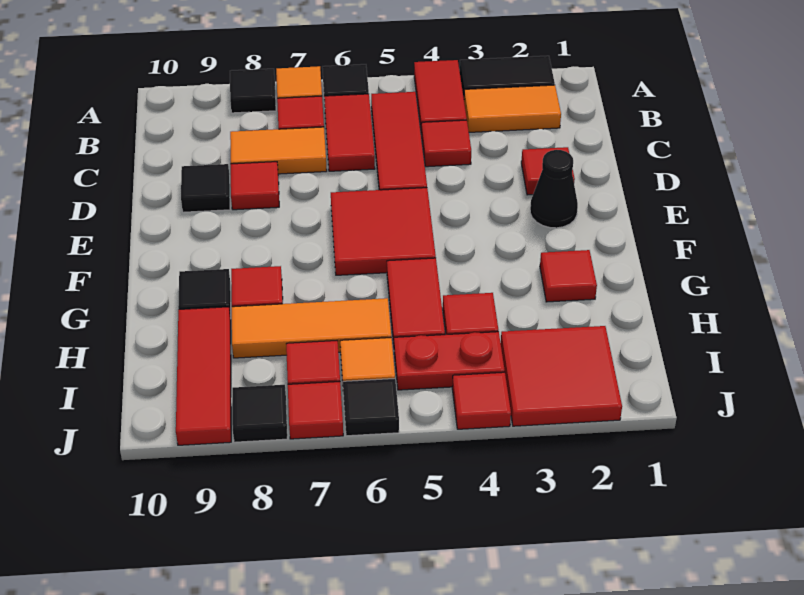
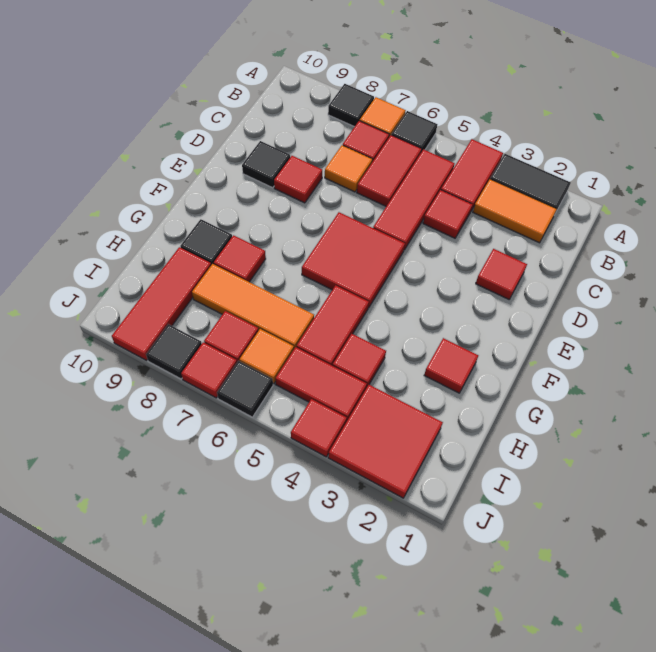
orange tile C7:C8 level 1 -> orange tile C7 level 1
black cone E2 level 1 -> none
red plate I4:I5 level 1 -> red tile I4:I5 level 1

